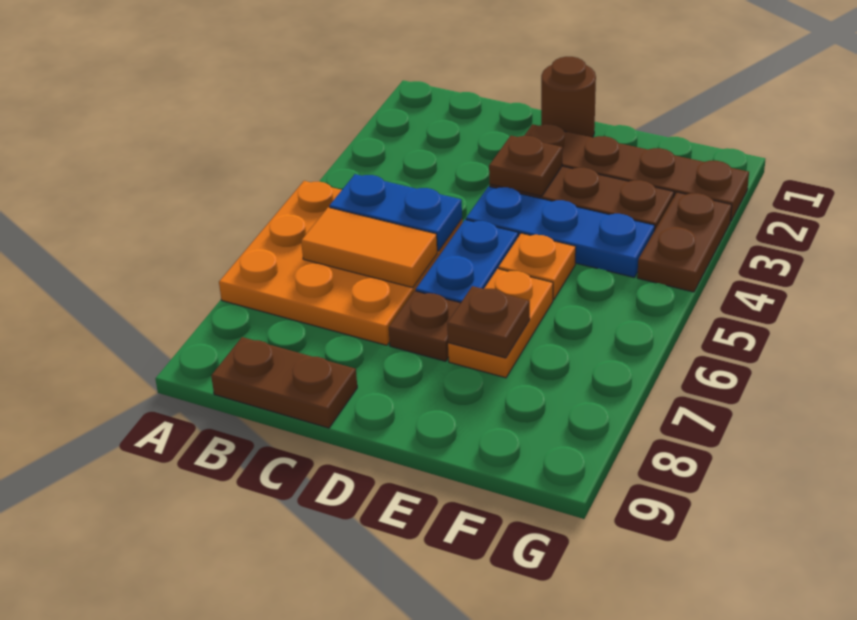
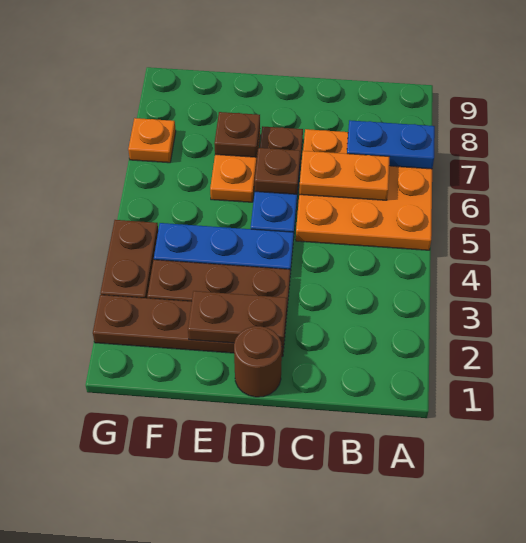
blue plate B5:C5 level 2 -> blue plate A7:B7 level 2
orange tile B6:C6 level 2 -> orange plate B6:C6 level 2
brown plate B9:C9 level 1 -> brown plate D2:E2 level 2
brown plate D3 level 2 -> brown plate D6 level 2
orange plate E5 level 1 -> orange plate G7 level 1

